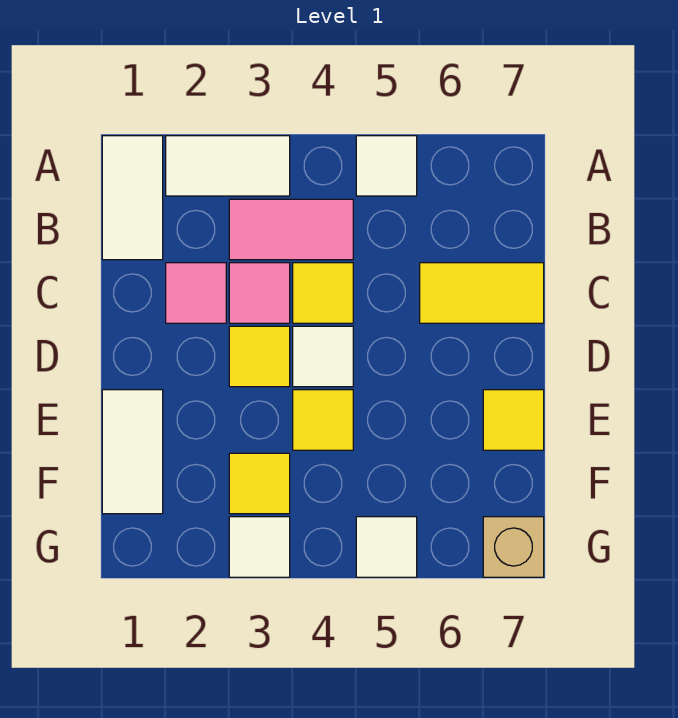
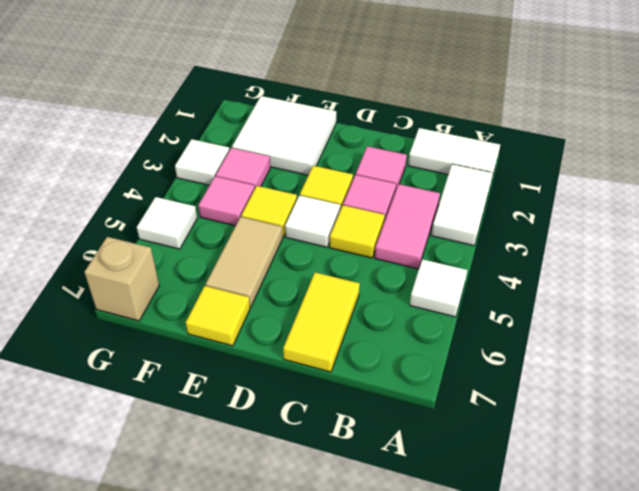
white tile E1:F1 level 1 -> white tile E1:F2 level 1
none -> tan tile E5:E6 level 1
yellow tile F3 level 1 -> pink tile F3 level 1
none -> pink tile F4 level 1

